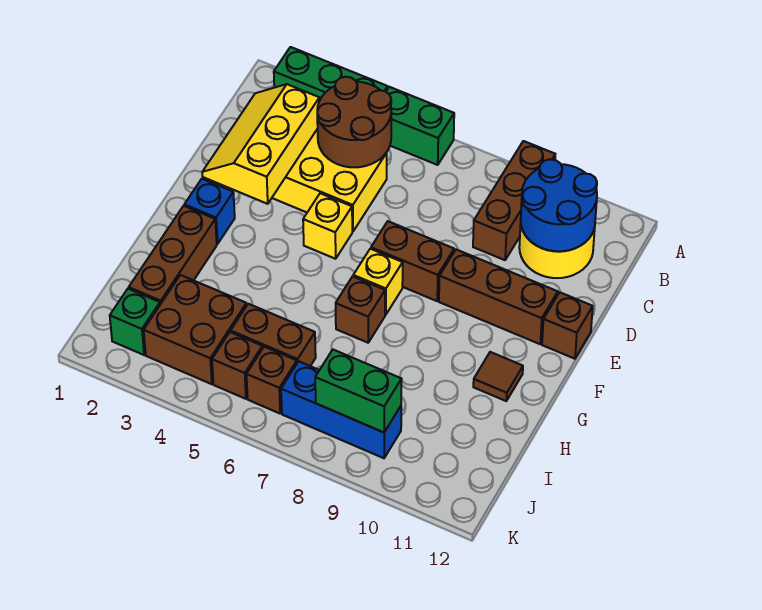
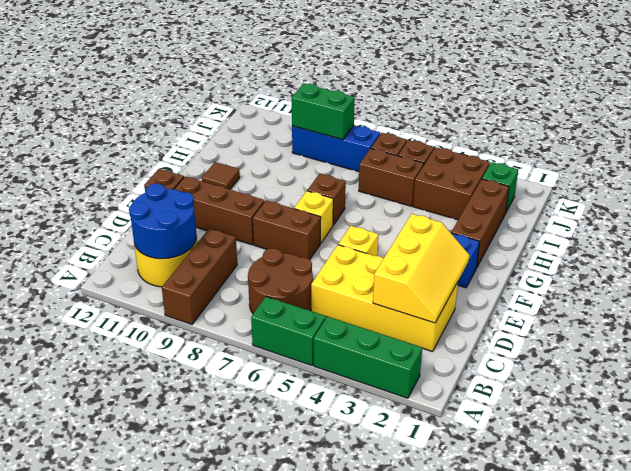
brown round brick B4:C5 level 2 -> brown round brick B6:C7 level 1

